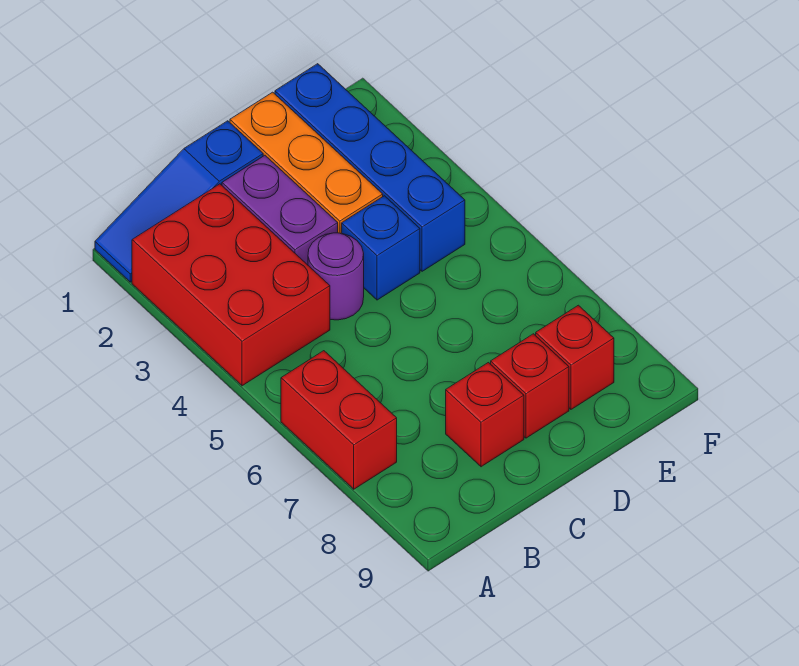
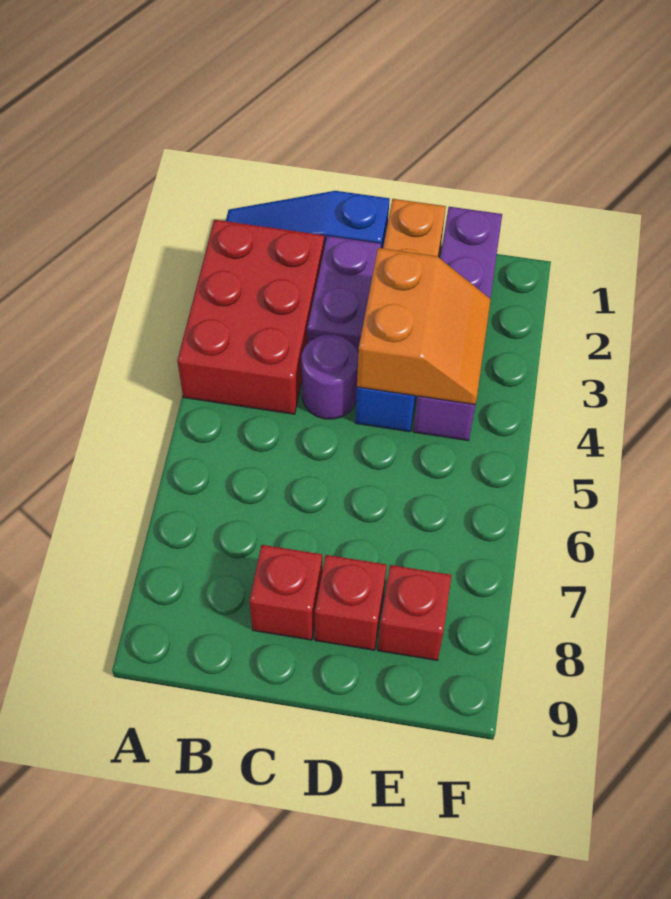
red brick A6:A7 level 1 -> none
none -> orange slope D3:E4 level 2 top D
blue brick E1:E4 level 1 -> purple brick E1:E4 level 1

